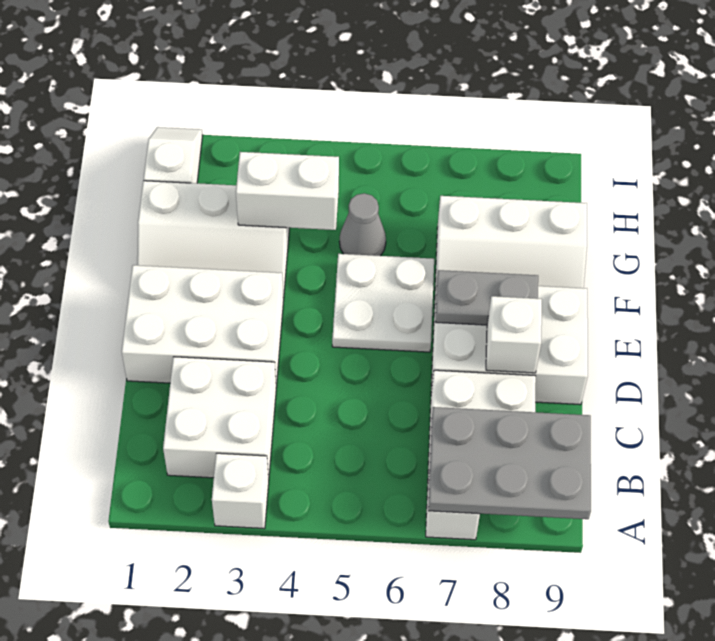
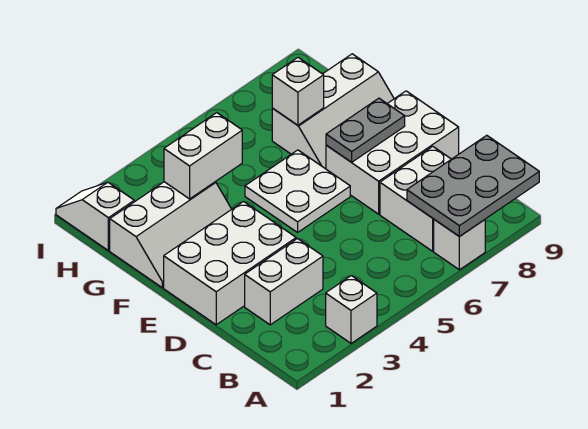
white brick B2:C3 level 1 -> white brick C2:C3 level 1
white brick D8 level 2 -> white brick G7 level 2
grey cone G5 level 1 -> none

